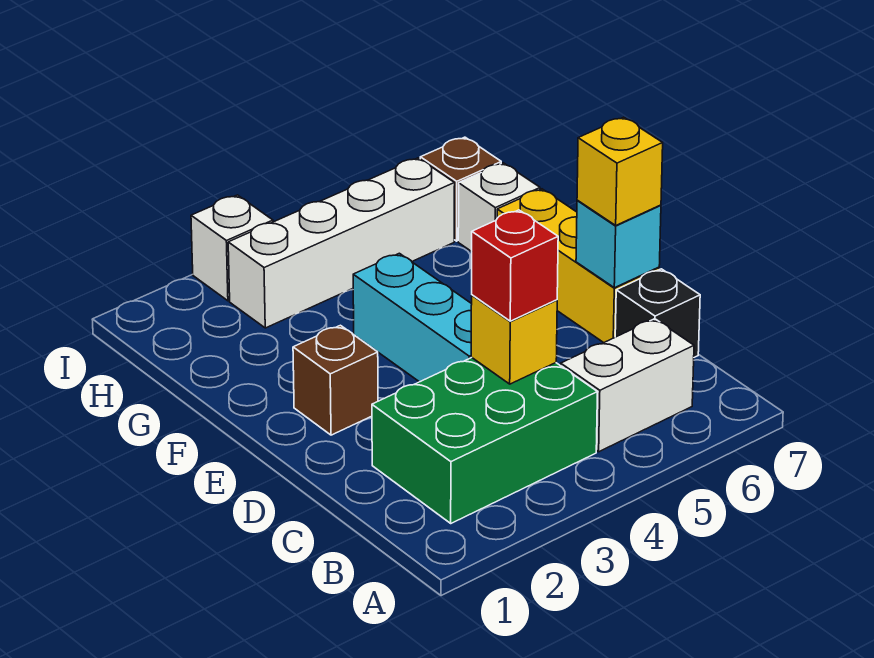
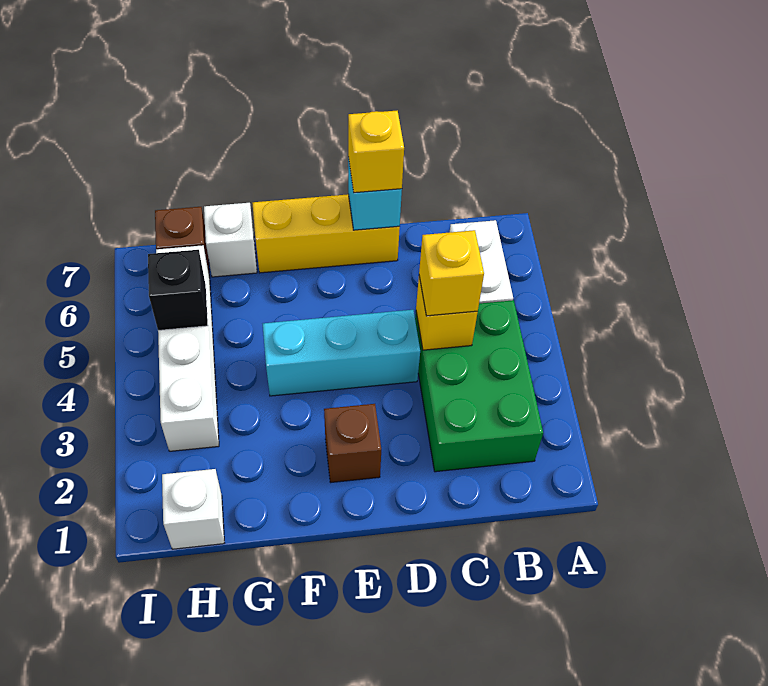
red brick C4 level 3 -> yellow brick C4 level 3
black brick C7 level 1 -> black brick H5 level 2
white brick I3 level 1 -> white brick H1 level 1

